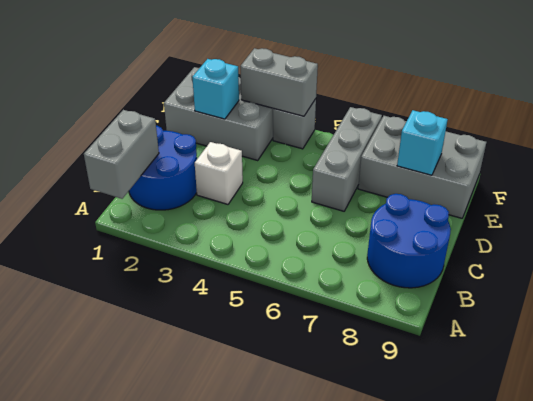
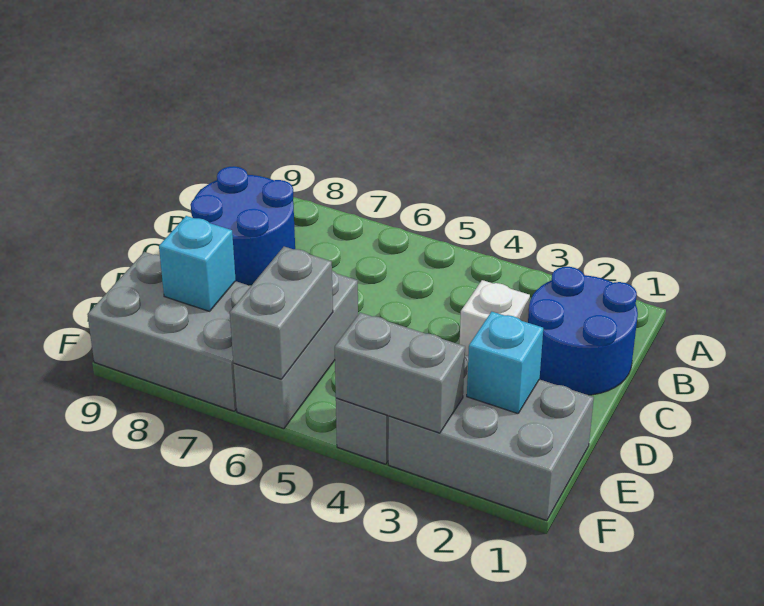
grey brick A1:B1 level 2 -> grey brick E6:F6 level 2

